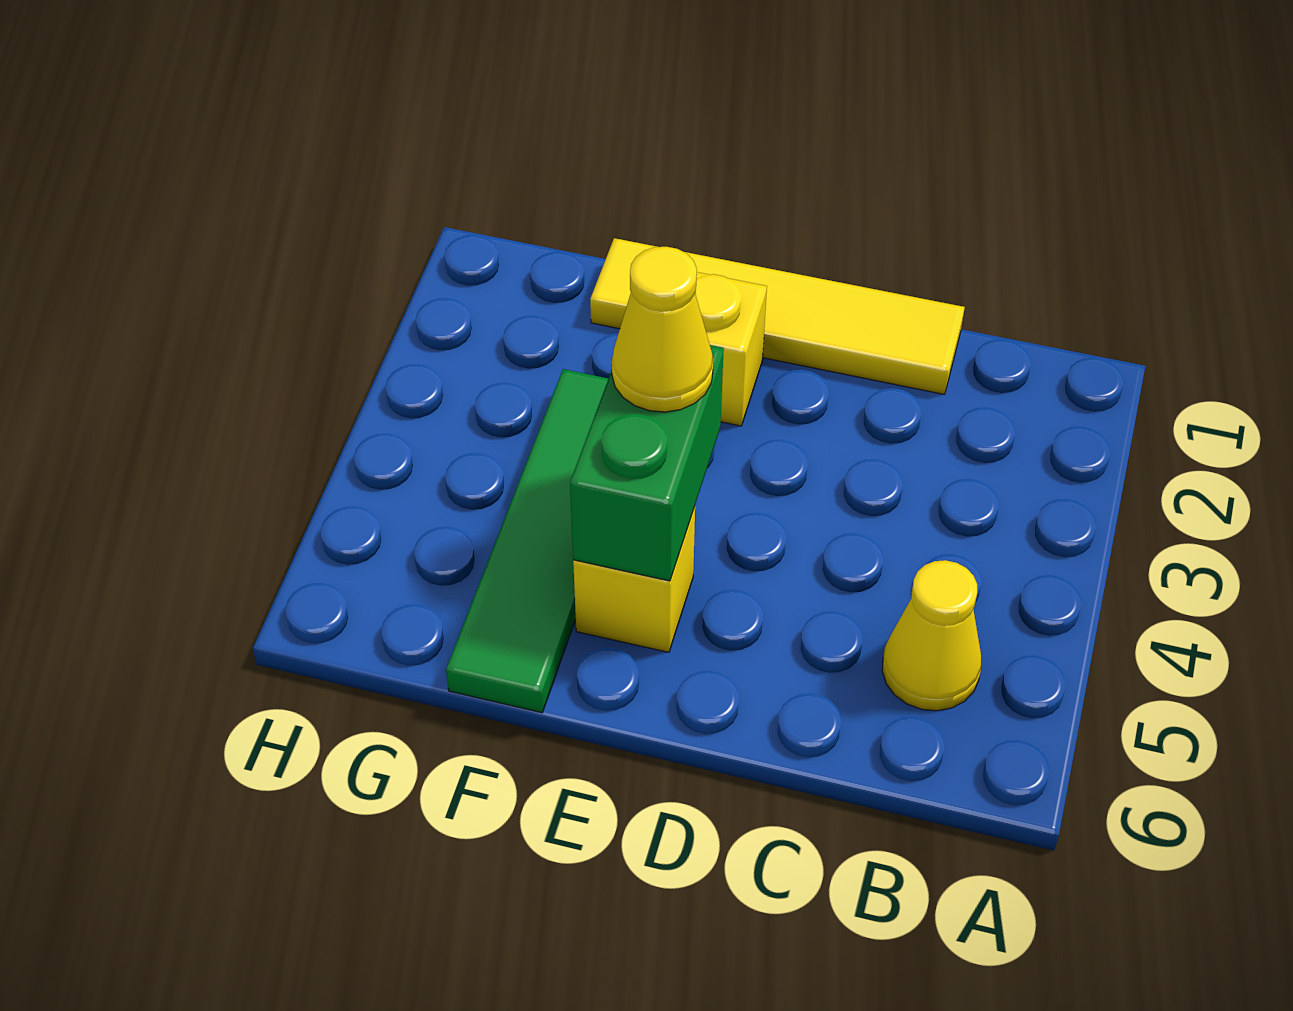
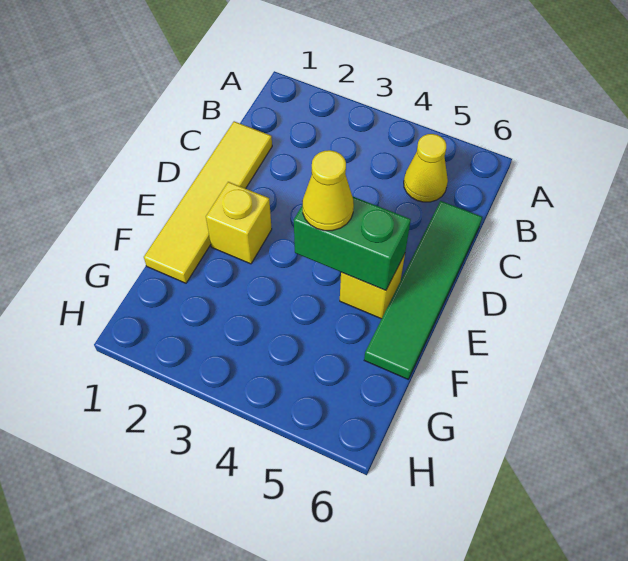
green tile F3:F6 level 1 -> green tile C6:F6 level 1

